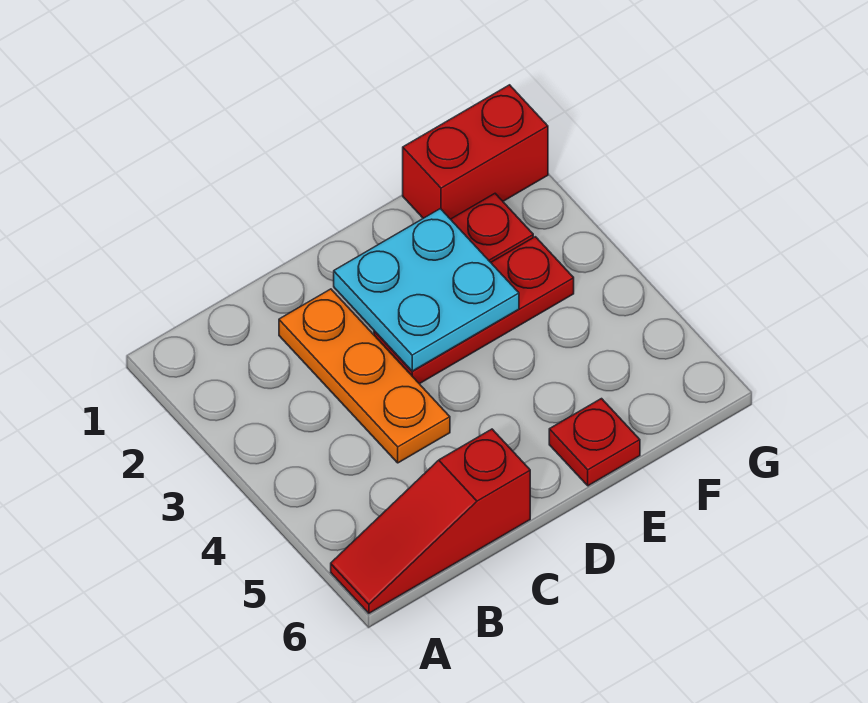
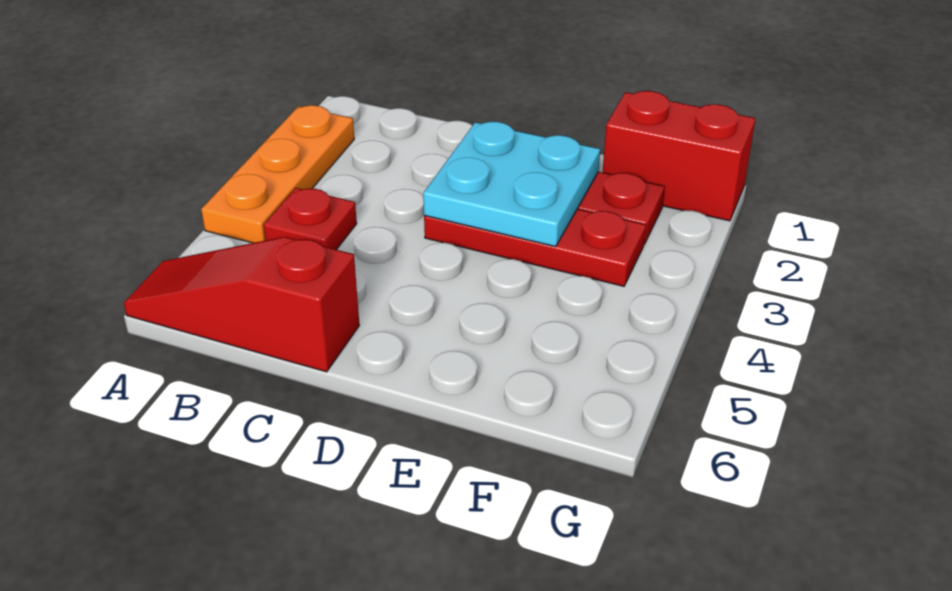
orange plate C2:C4 level 1 -> orange plate A2:A4 level 1
red plate E6 level 1 -> red plate B4 level 1

